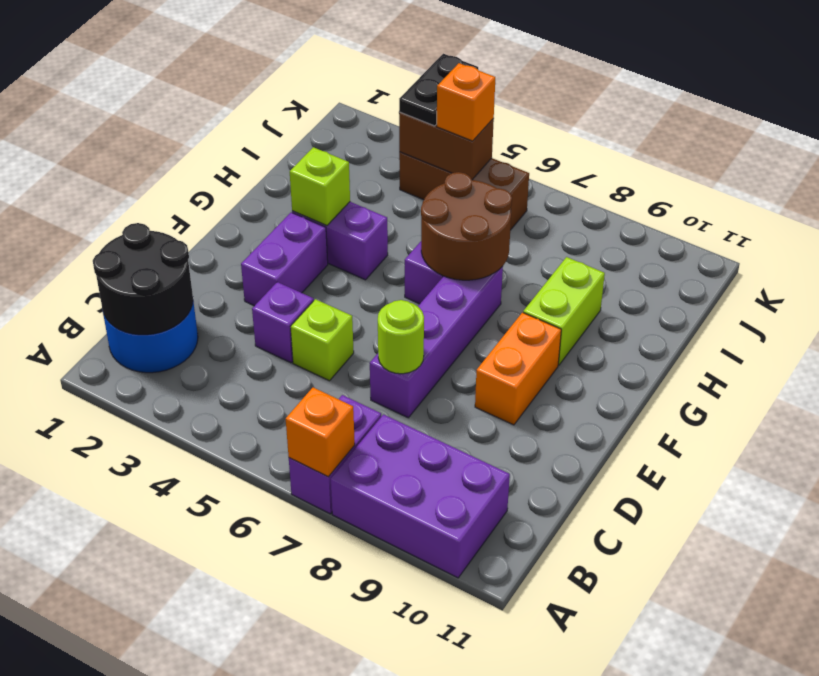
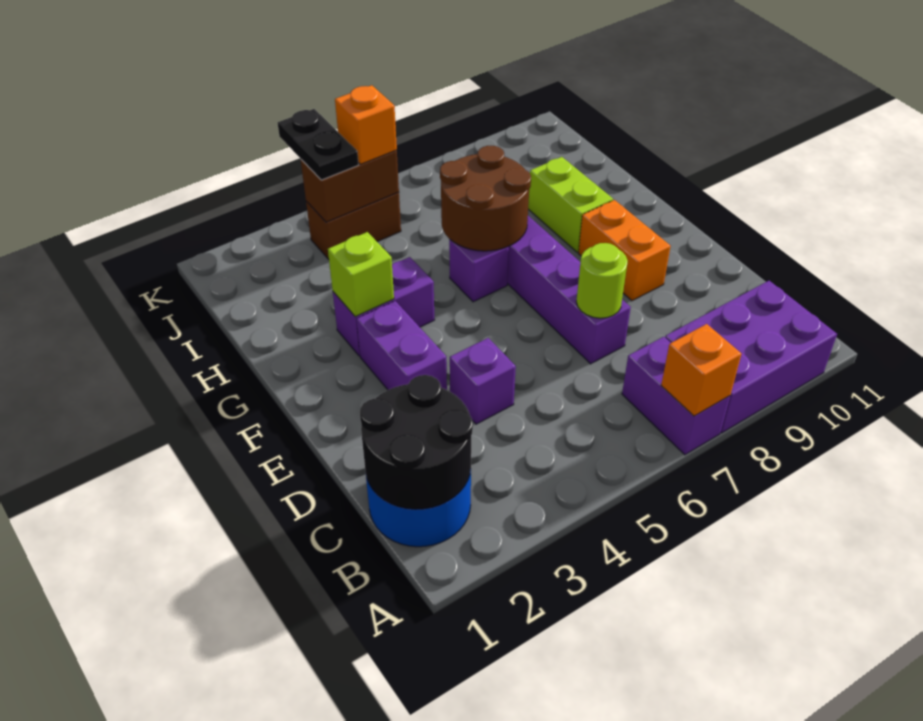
lime brick D5 level 1 -> none
brown brick J4:J6 level 1 -> brown brick J4:J5 level 1

